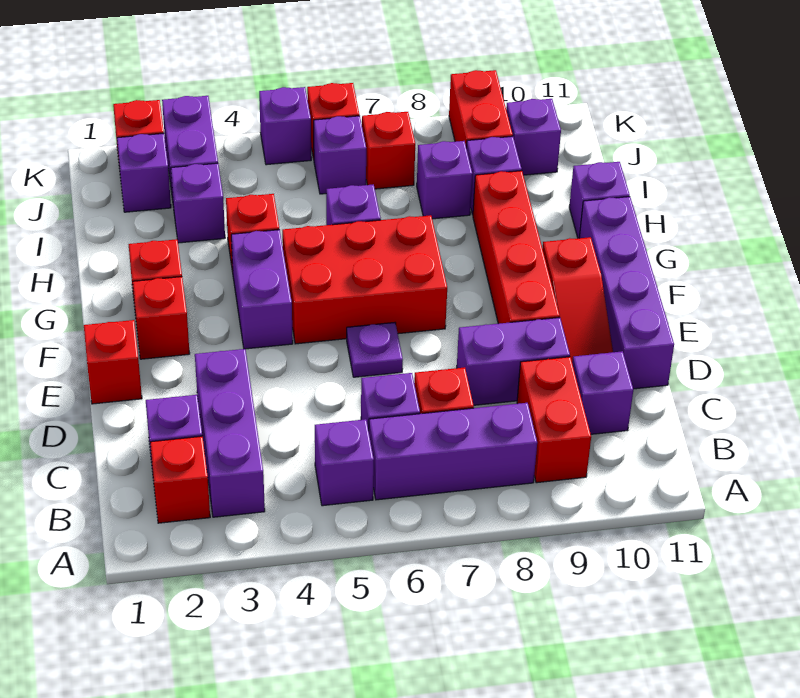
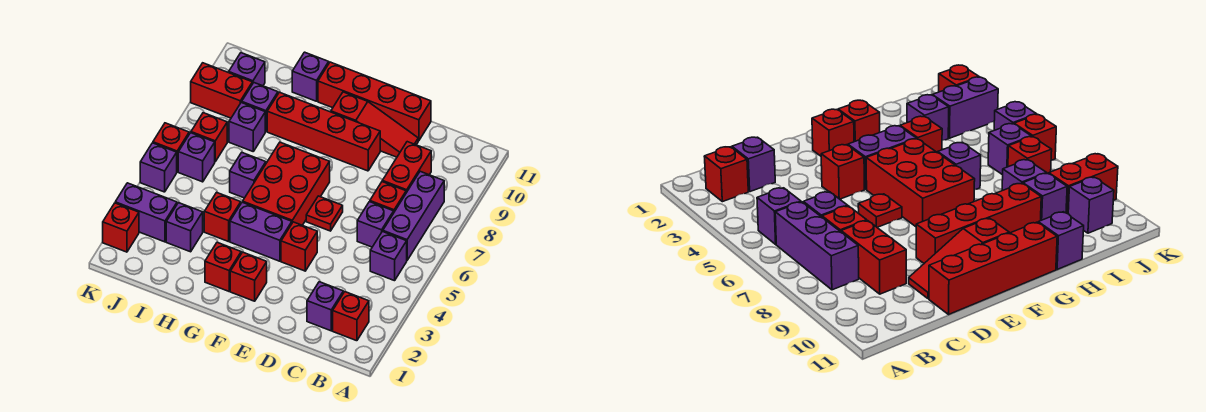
purple brick B3:D3 level 1 -> none
red brick B9:C9 level 1 -> red brick C8:C9 level 1
purple brick C10 level 1 -> none
purple brick D8:D9 level 1 -> none
purple brick D11:G11 level 1 -> red brick D11:G11 level 1
red brick E1 level 1 -> red brick E4 level 1
purple plate E6 level 1 -> red plate E6 level 1
purple brick J2 level 1 -> none

